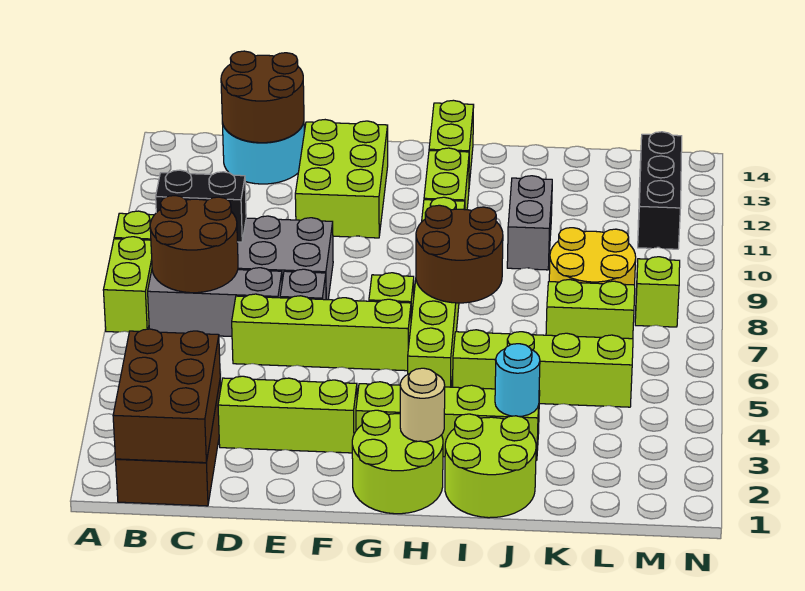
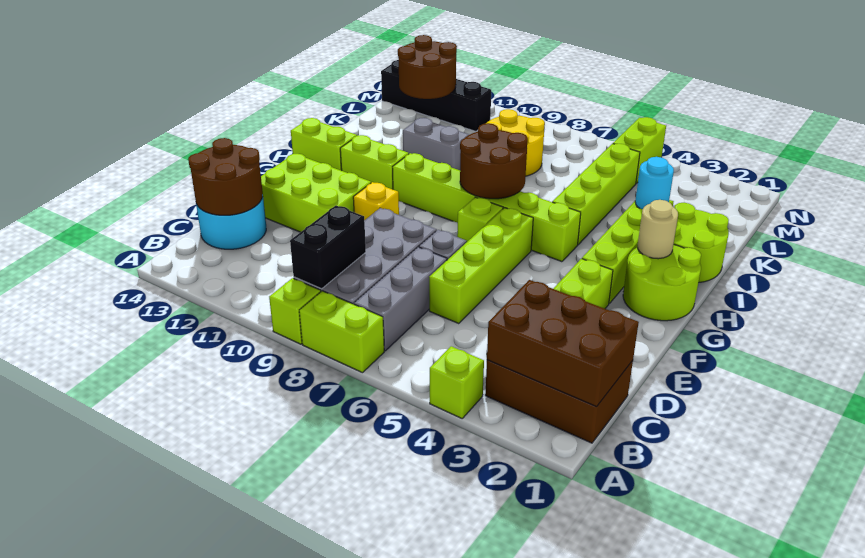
brown round brick B7:C8 level 2 -> brown round brick L12:M13 level 2
none -> yellow brick F10 level 1
lime brick K7:L7 level 1 -> lime brick M5:N5 level 1
lime brick M8 level 1 -> lime brick A4 level 1
black brick M11:M13 level 1 -> black brick M11:M14 level 1

